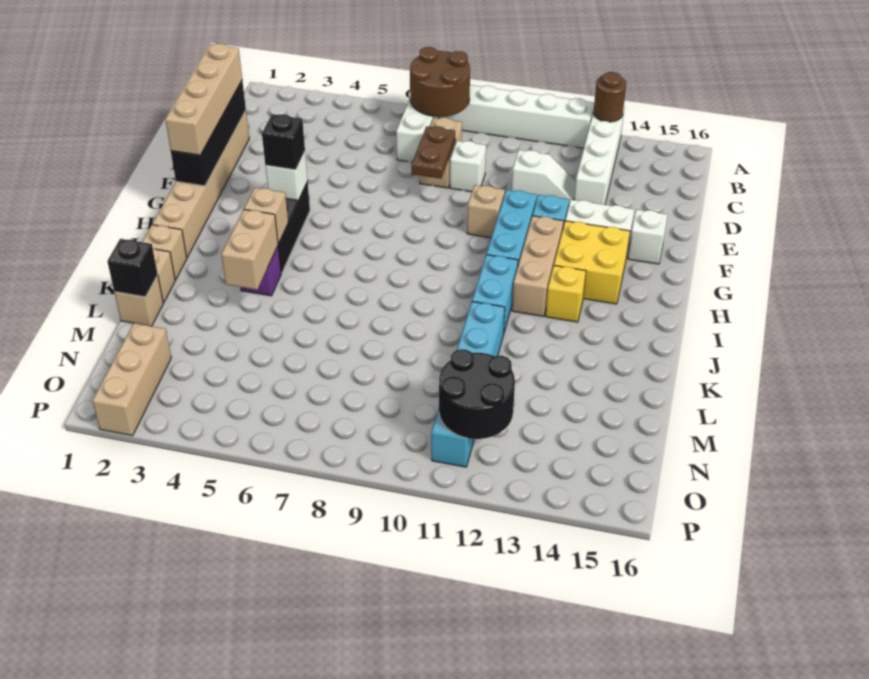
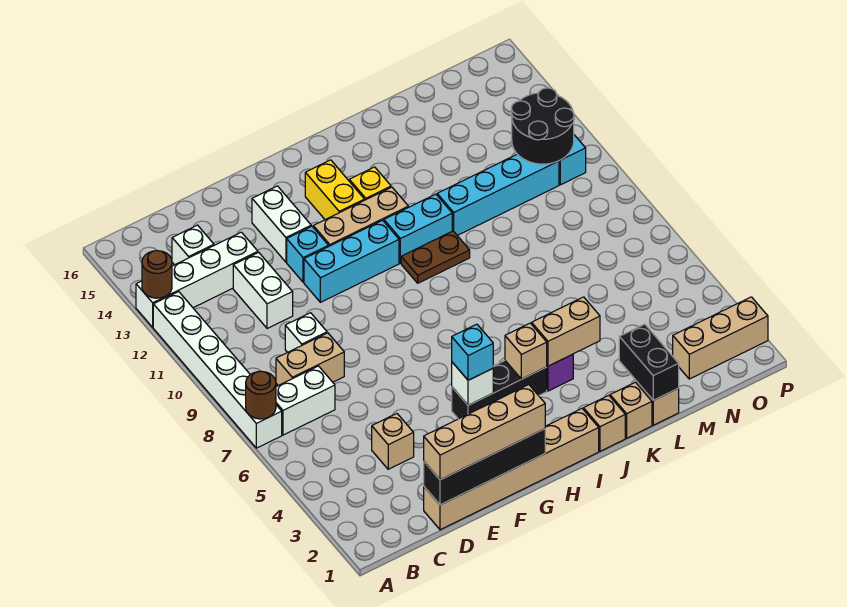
brown round brick A7:B8 level 2 -> brown round brick A7 level 2
brown plate D8:E8 level 2 -> brown plate I10:J10 level 1
white slope D11:D12 level 1 top 11 -> white brick D11:D12 level 1
tan brick F10 level 1 -> tan brick D4 level 1
white brick F15 level 1 -> white brick C14 level 1
black brick G4 level 3 -> cyan brick G4 level 3
yellow brick G13:H14 level 1 -> yellow brick H13:H14 level 1
black brick L1 level 2 -> black brick L1:L2 level 2

